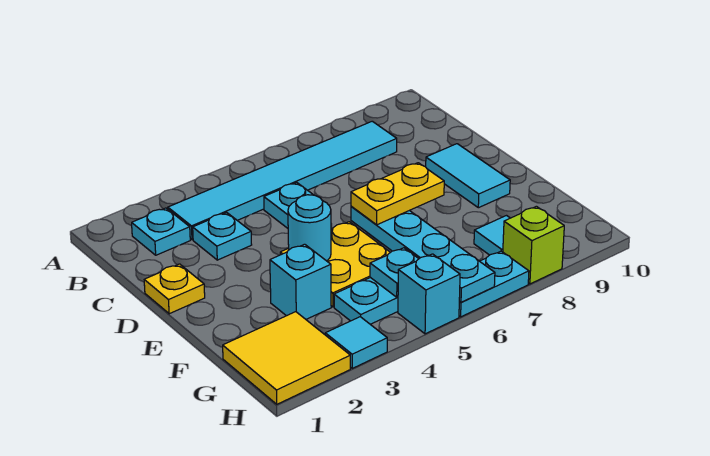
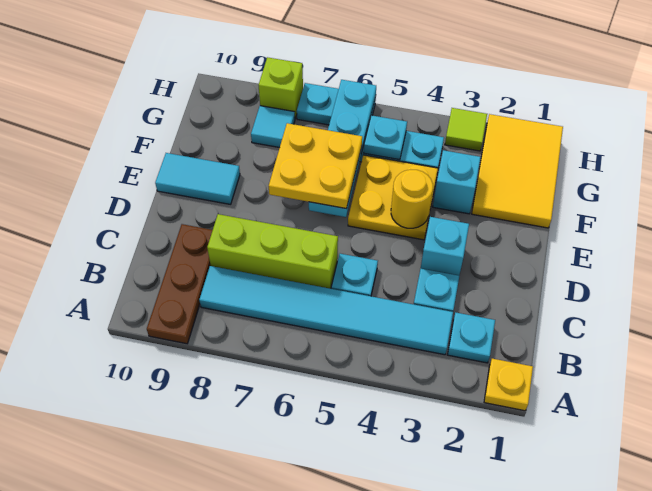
none -> brown plate A9:C9 level 1
none -> lime brick C6:C8 level 1
yellow plate D1 level 1 -> yellow plate A1 level 1
cyan tile D9:E9 level 1 -> cyan tile E9:E10 level 1
cyan round brick E4 level 2 -> yellow round brick E4 level 2
yellow plate E6:E7 level 3 -> yellow plate E6:F7 level 3
yellow tile G1:H2 level 1 -> yellow tile F1:H2 level 1
cyan tile H3 level 1 -> lime tile H3 level 1
cyan brick H5 level 1 -> cyan brick D3 level 1

